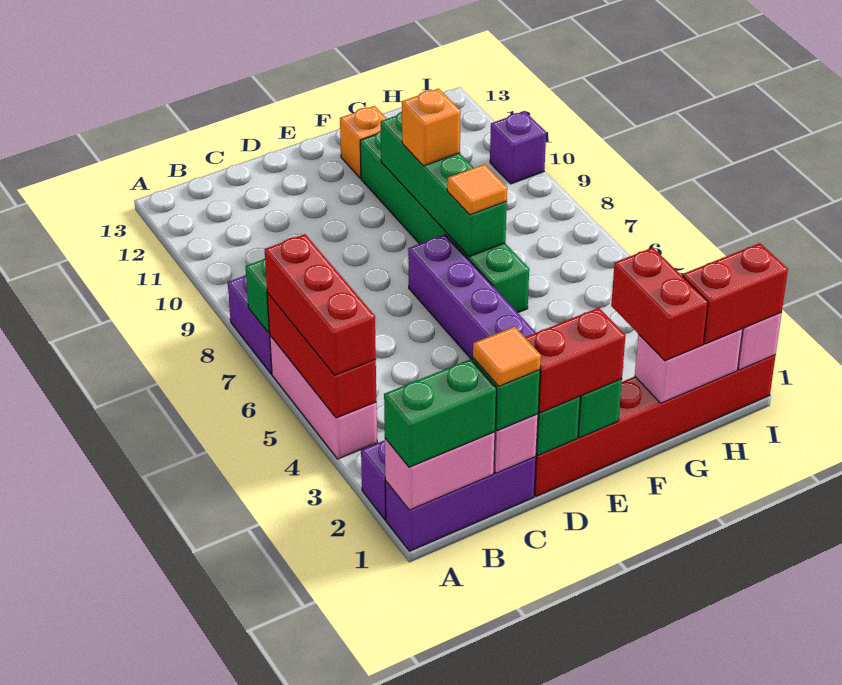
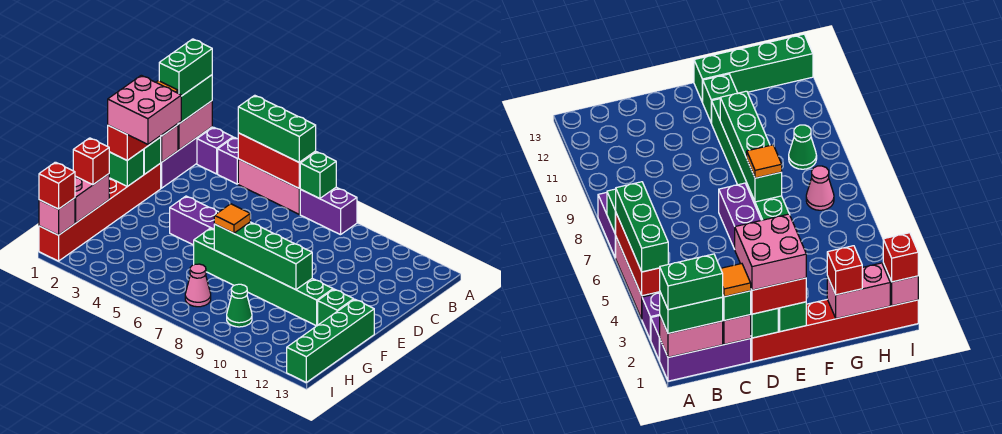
none -> green brick A1:B1 level 4
red brick A4:A6 level 3 -> green brick A4:A6 level 3
none -> pink brick D1:E2 level 4
orange brick F9 level 3 -> none
orange brick F12 level 1 -> green brick F12 level 1
none -> green brick F13:I13 level 1
red brick G1:G2 level 3 -> red brick G1 level 3
red brick H1:I1 level 3 -> red brick I1 level 3
none -> pink cone H7 level 1
none -> green cone H9 level 1
purple brick I10 level 1 -> purple brick A3 level 1

